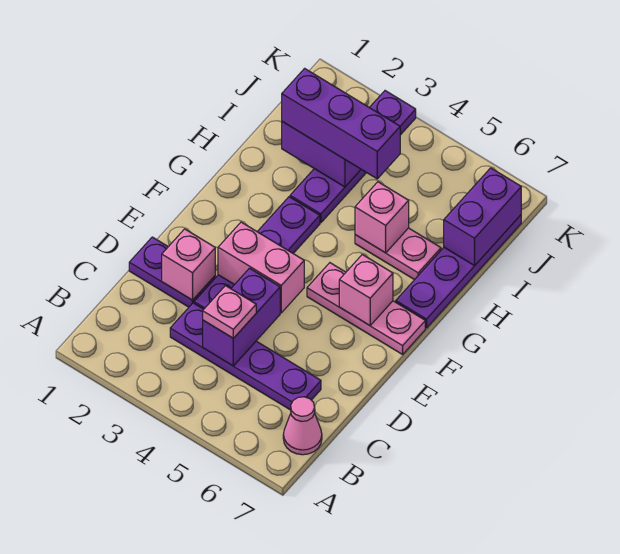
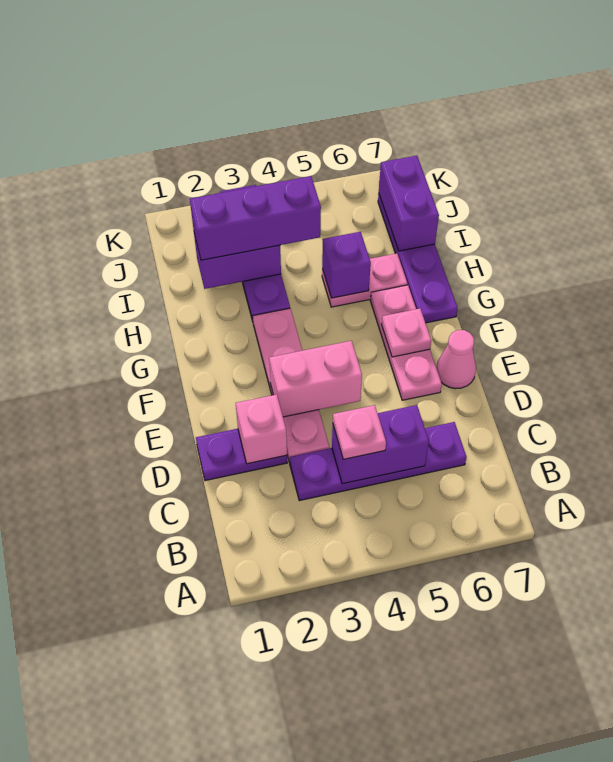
pink cone B7 level 1 -> pink cone E7 level 1
purple brick C4:D4 level 2 -> purple brick C4:C5 level 2
purple plate D3:G3 level 1 -> pink plate D3:G3 level 1
pink plate F5:F7 level 1 -> pink plate E6:G6 level 1
pink brick F6 level 2 -> pink plate F6 level 2
pink brick H5 level 2 -> purple brick H5 level 2

